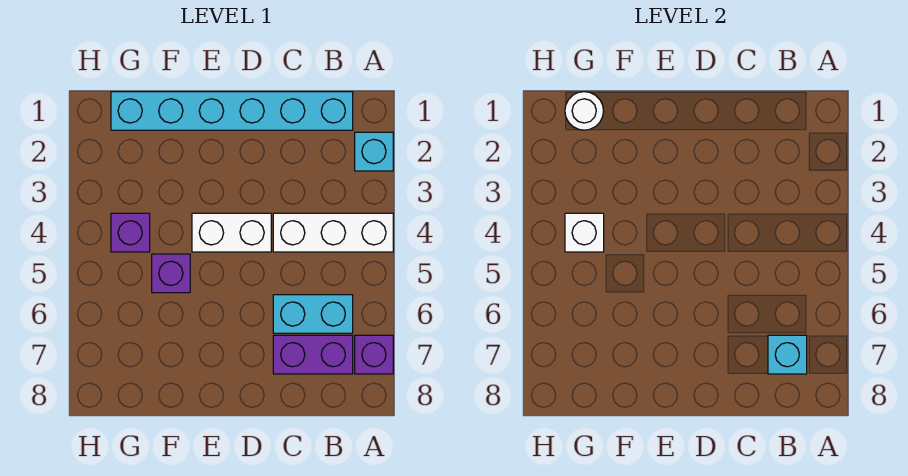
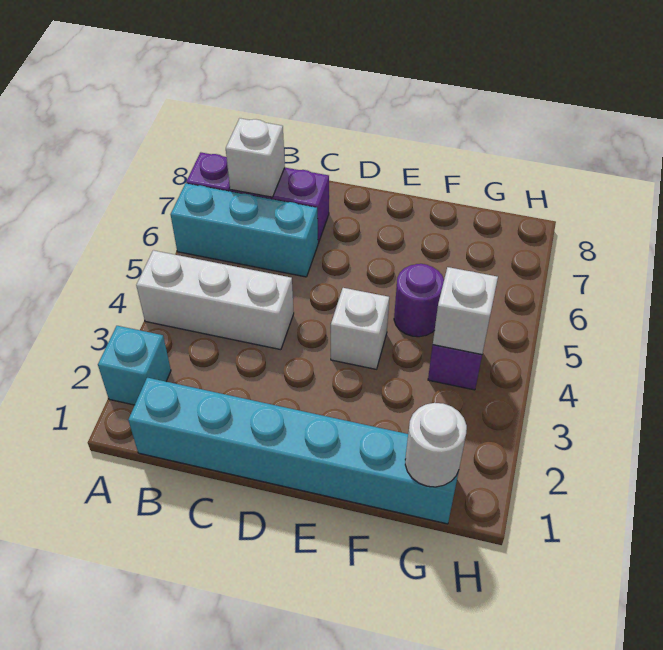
cyan brick B6:C6 level 1 -> cyan brick A6:C6 level 1
cyan brick B7 level 2 -> white brick B7 level 2
white brick D4:E4 level 1 -> white brick E4 level 1
purple brick F5 level 1 -> purple round brick F5 level 1

